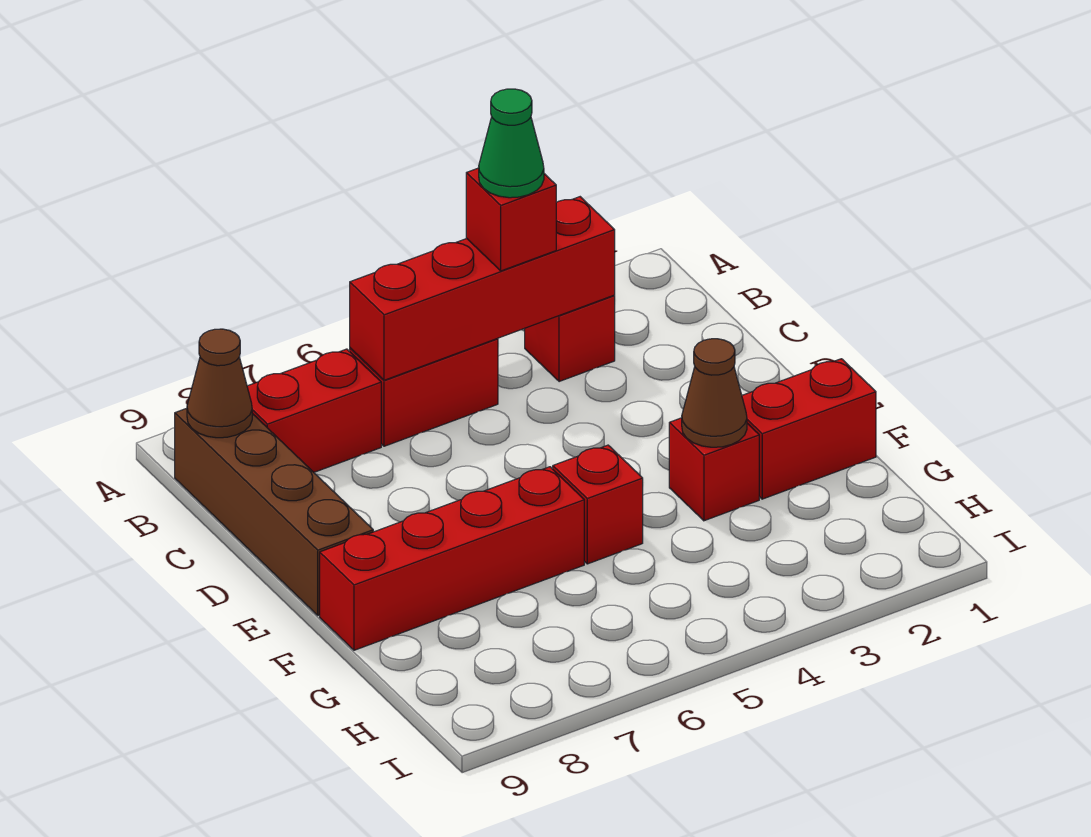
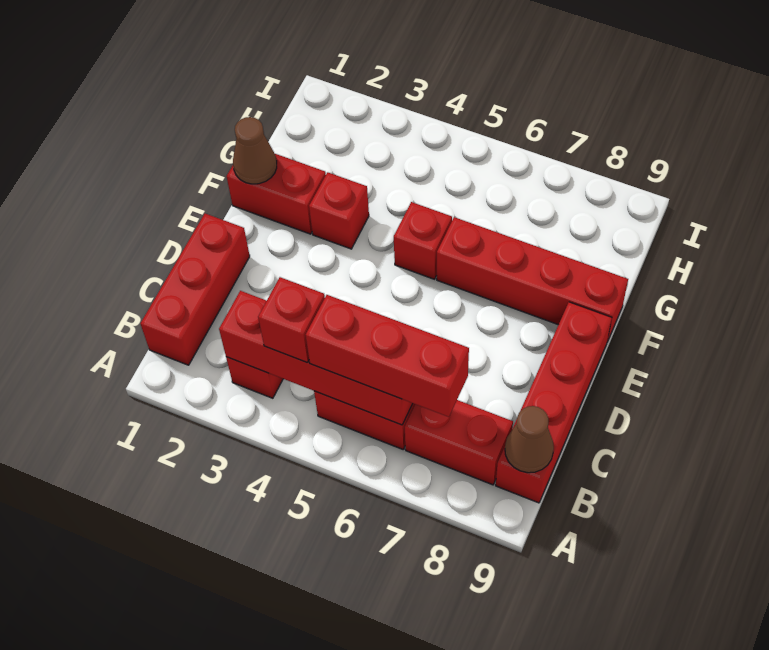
none -> red brick B1:D1 level 1
green cone B4 level 4 -> none
none -> red brick B5:B7 level 3
brown brick B9:E9 level 1 -> red brick B9:E9 level 1
brown cone F3 level 2 -> brown cone F1 level 2

